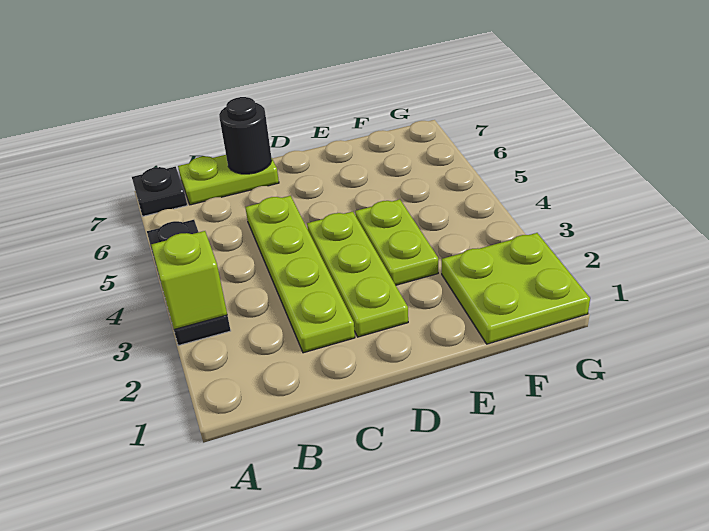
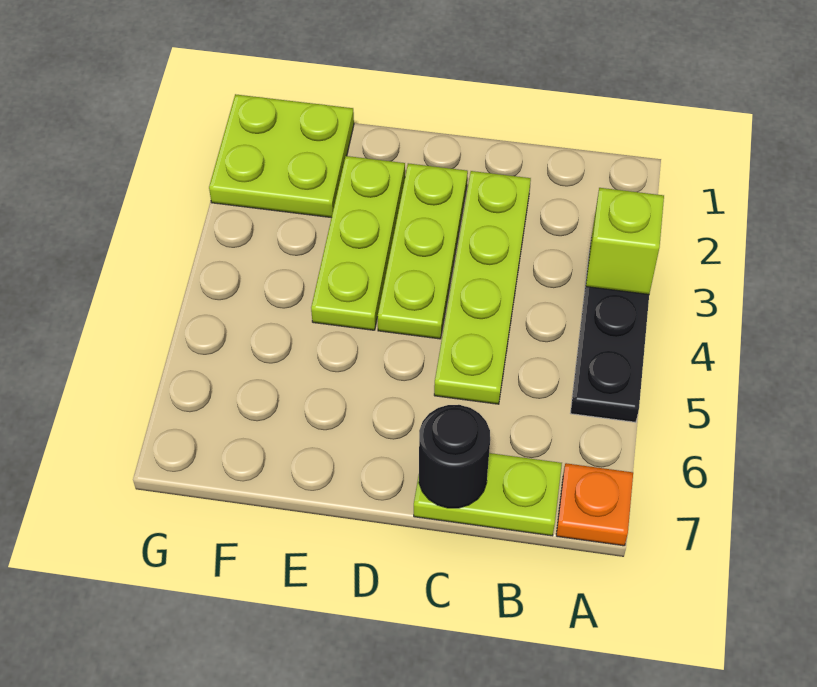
black plate A7 level 1 -> orange plate A7 level 1
lime plate E3:E4 level 1 -> lime plate E2:E4 level 1

